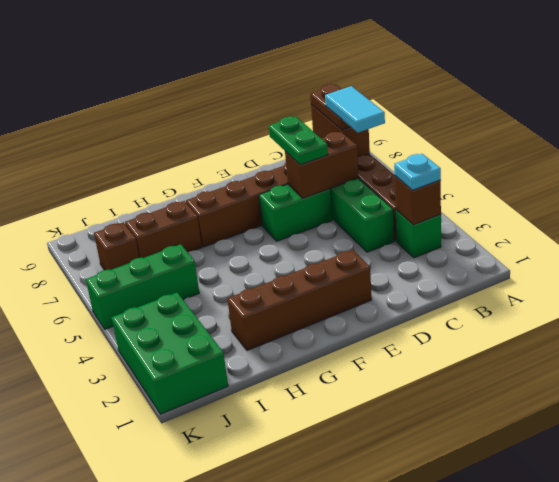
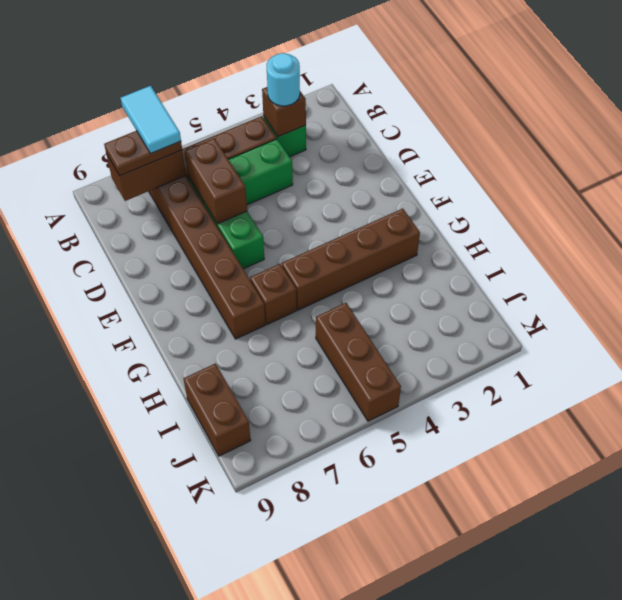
cyan plate B3 level 3 -> cyan round brick B3 level 3
cyan tile B6:B7 level 4 -> cyan tile A7:B7 level 4
green plate D6:D7 level 3 -> none
brown brick E2:H2 level 1 -> brown brick G2:G5 level 1
brown brick H7:I7 level 1 -> brown brick I9:J9 level 1
green brick I5:K5 level 1 -> brown brick I5:K5 level 1
green brick J1:K3 level 1 -> none
brown brick J7 level 1 -> brown brick G6 level 1

